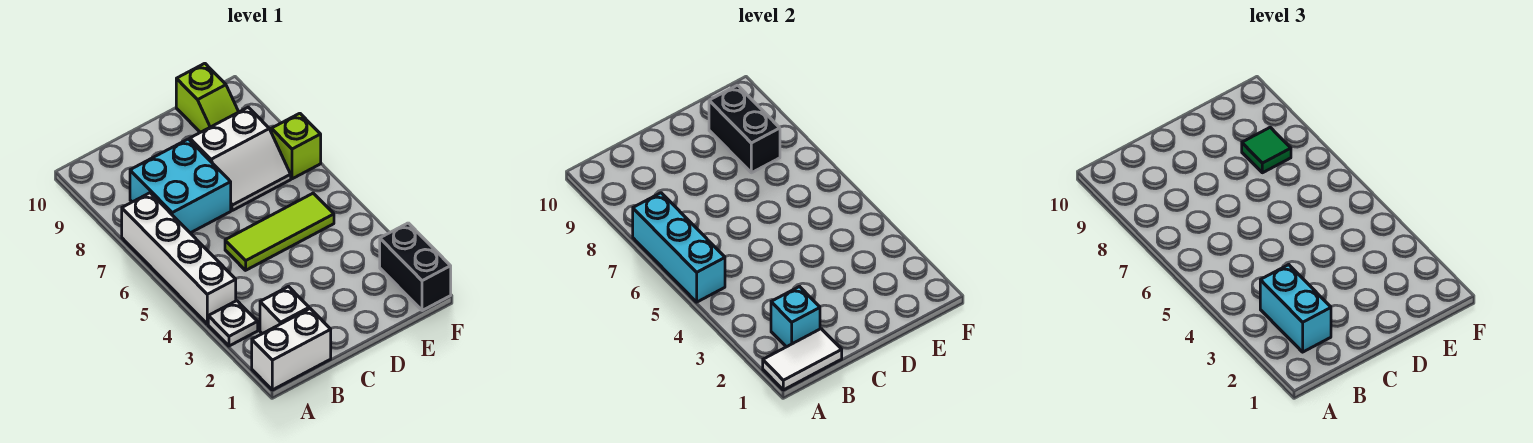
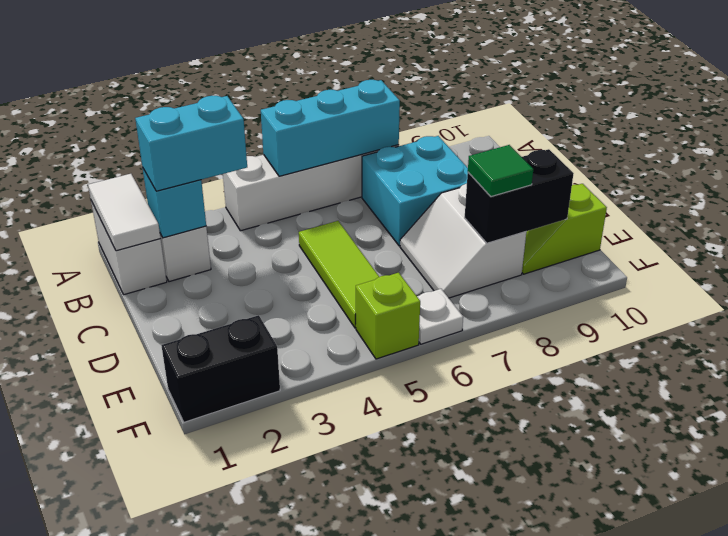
white plate A3 level 1 -> white plate F6 level 1
lime brick F7 level 1 -> lime brick F5 level 1

